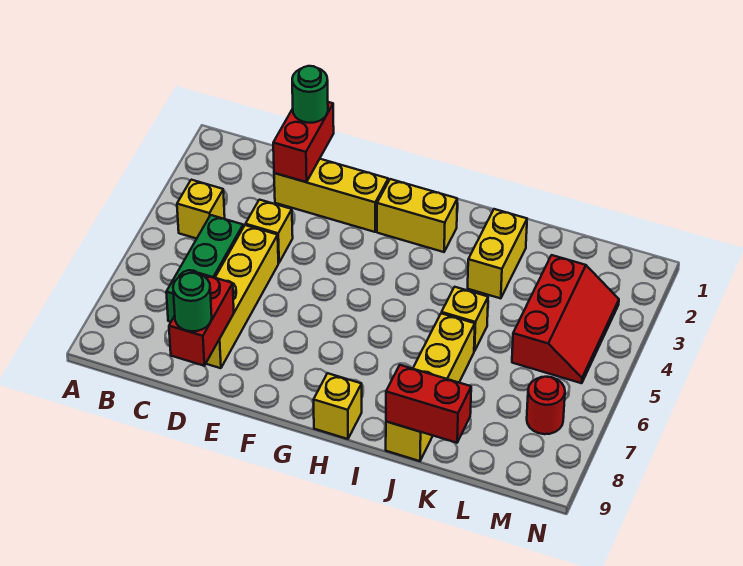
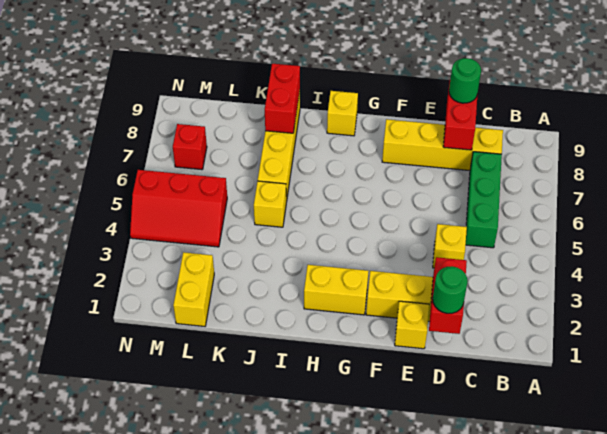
yellow brick B4 level 1 -> yellow brick E1 level 1
yellow brick D5:D8 level 1 -> yellow brick C8:F8 level 1
yellow brick J2:J3 level 1 -> yellow brick L1:L2 level 1
red brick J9:K9 level 2 -> red brick J8:J9 level 2
red slope L3:M5 level 1 top L -> red slope L4:N5 level 1 top 5
red round brick M7 level 1 -> red brick M7 level 1

